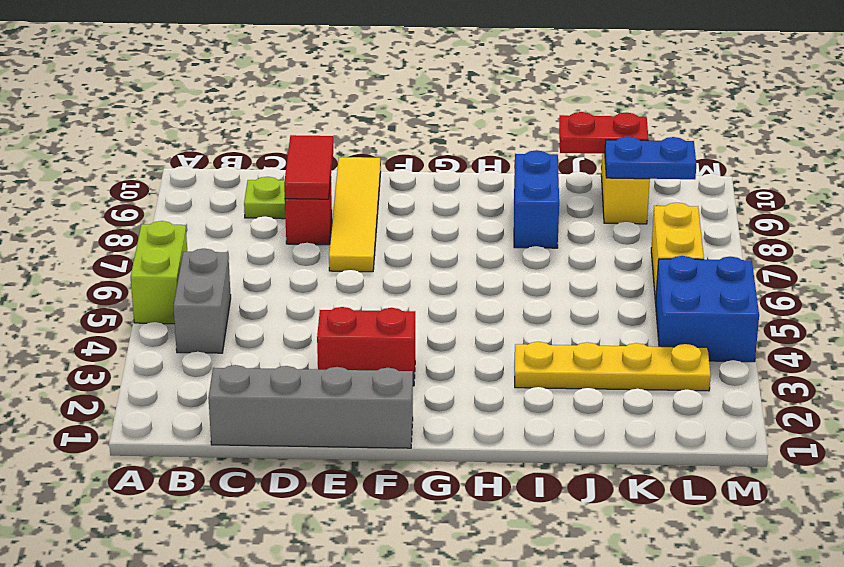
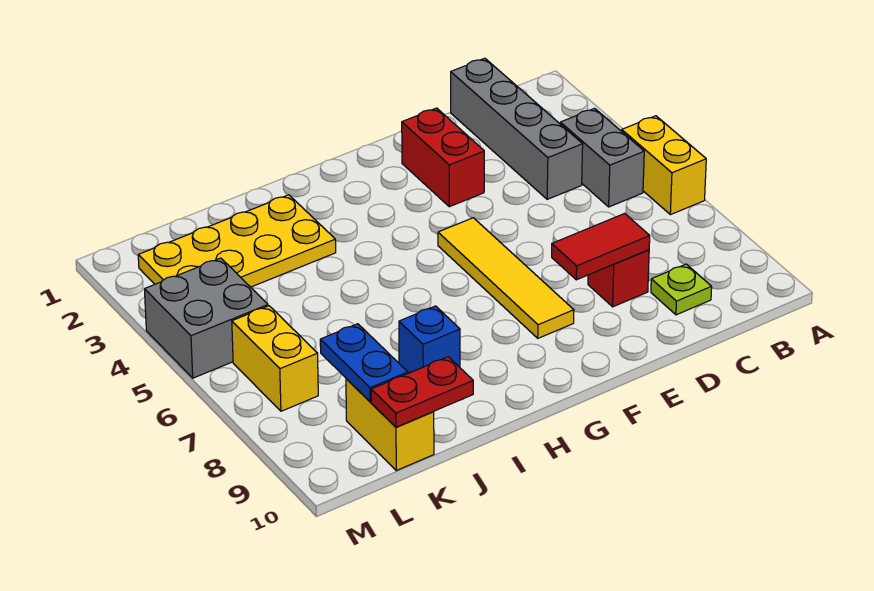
lime brick A5:A6 level 1 -> yellow brick A5:A6 level 1
grey brick C1:F1 level 1 -> grey brick C1:C4 level 1
red tile D8:D9 level 2 -> red tile D8:E8 level 2
red brick E3:F3 level 1 -> red brick E2:E3 level 1
yellow tile E7:E10 level 1 -> yellow tile F5:F8 level 1
yellow plate I3:L3 level 1 -> yellow plate I2:L3 level 1
blue brick I8:I9 level 1 -> blue brick I8 level 1
blue plate K9:L9 level 2 -> blue plate K8:K9 level 2
blue brick L4:M5 level 1 -> grey brick L4:M5 level 1

